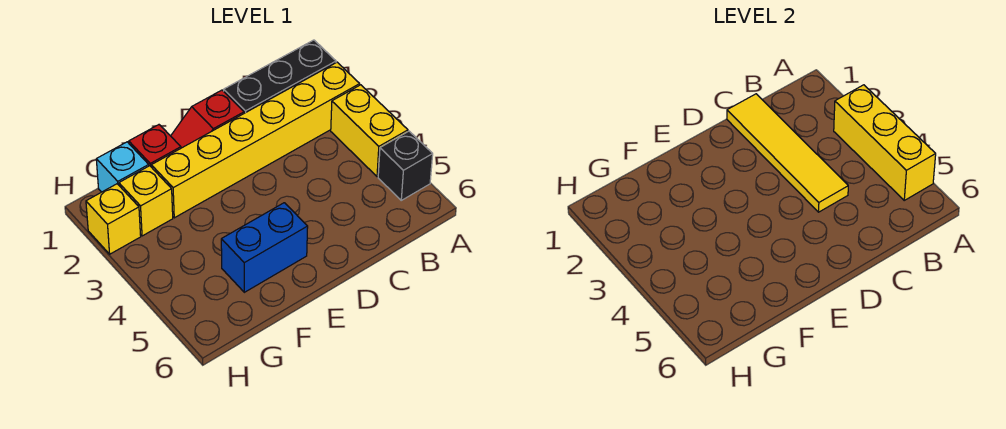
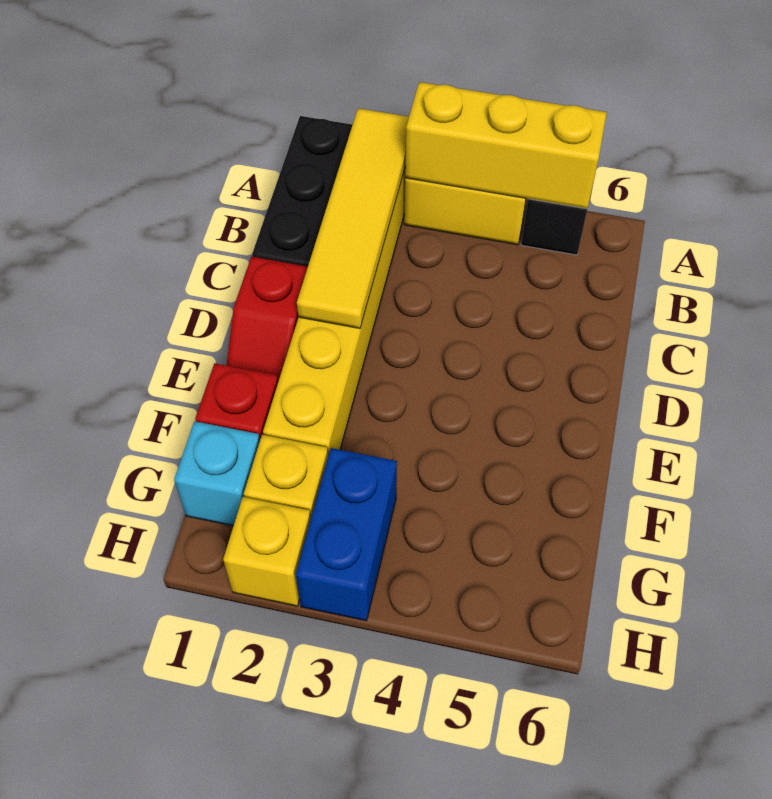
yellow tile C1:C4 level 2 -> yellow tile A2:D2 level 2
blue brick E5:F5 level 1 -> blue brick G3:H3 level 1

